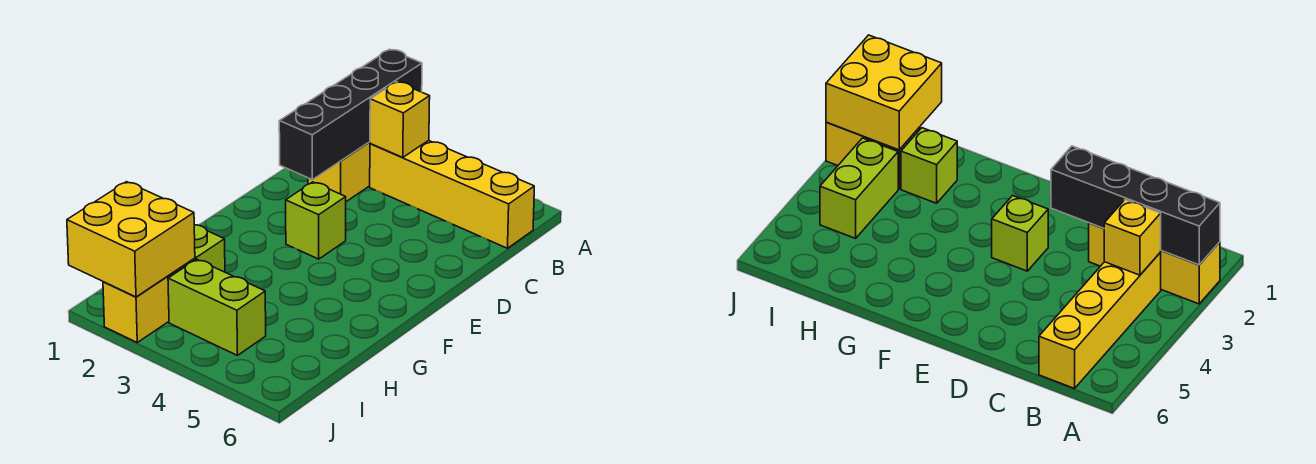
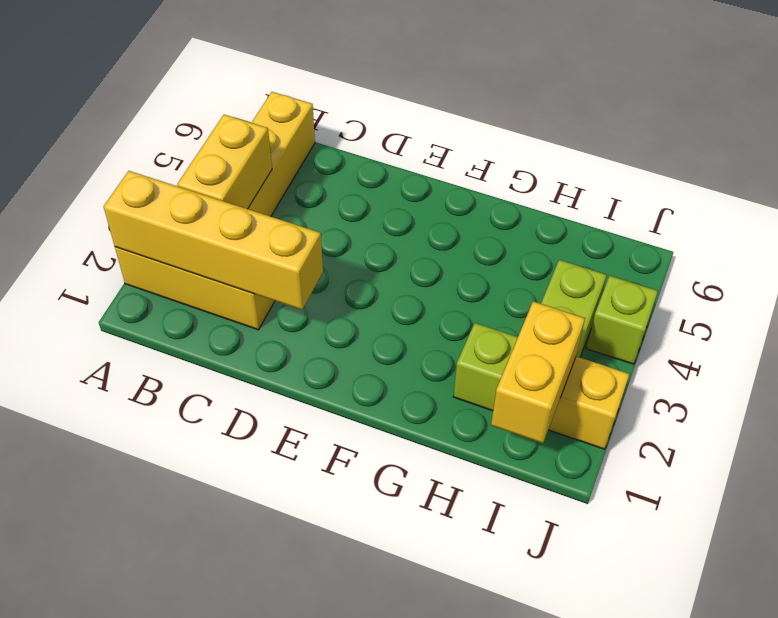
black brick A2:D2 level 2 -> yellow brick A2:D2 level 2
yellow brick B3 level 2 -> yellow brick B3:B4 level 2
lime brick E3 level 1 -> lime brick J4 level 1
yellow brick I1:J2 level 2 -> yellow brick I1:I2 level 2

